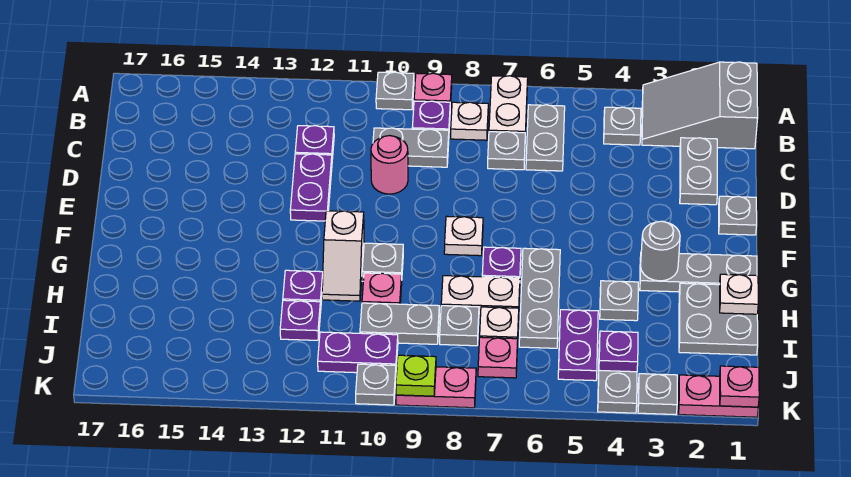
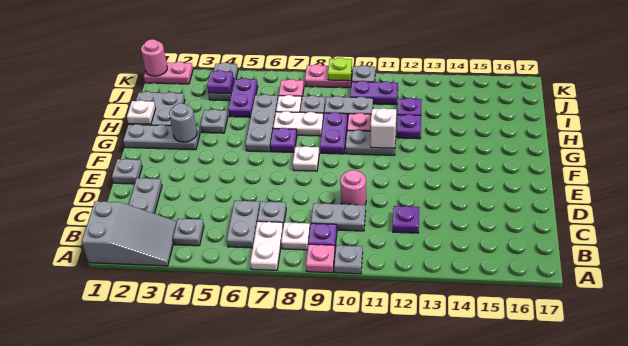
purple plate D12:E12 level 1 -> purple plate G9:H9 level 1
pink plate K1 level 2 -> pink round brick K1 level 2
grey plate K3 level 1 -> none

